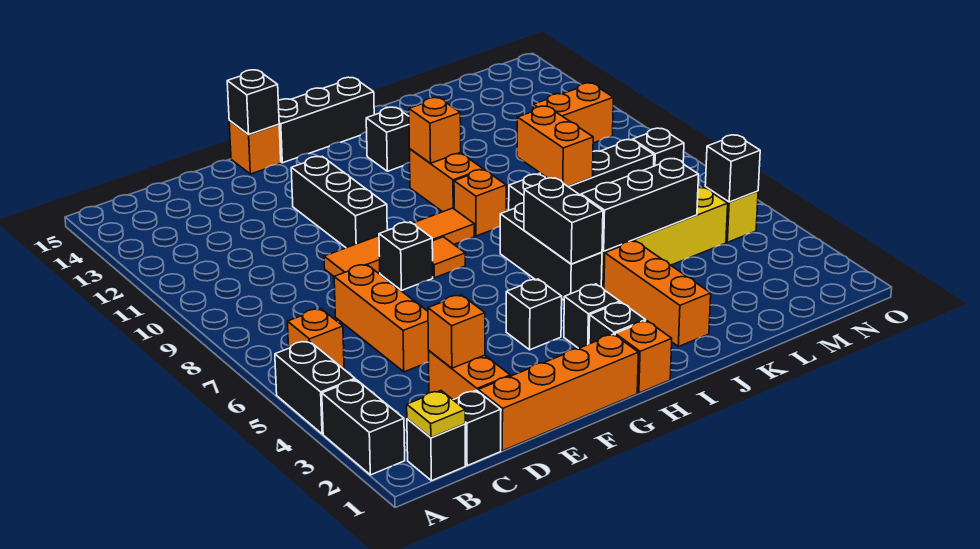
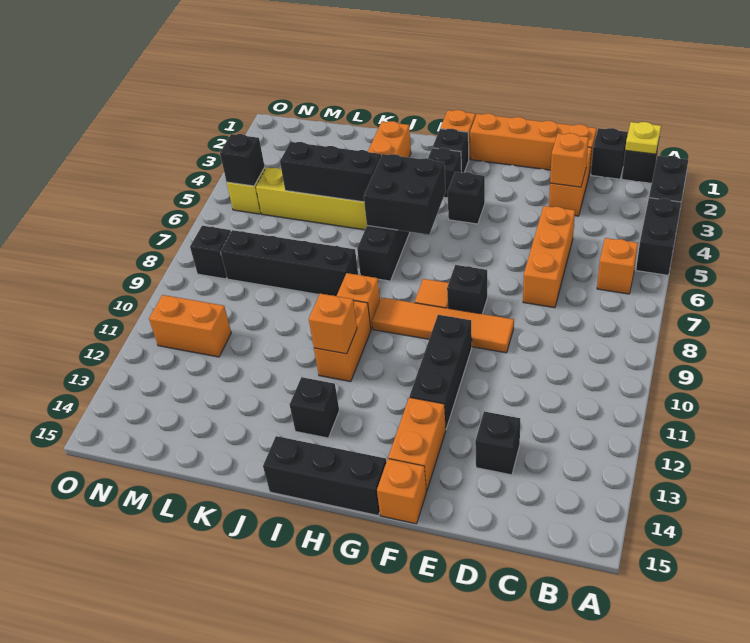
black brick F15 level 2 -> black brick D13 level 1
black brick I5:I6 level 2 -> black brick H5:I6 level 2
orange brick K8:K9 level 2 -> orange brick F13:F14 level 1

